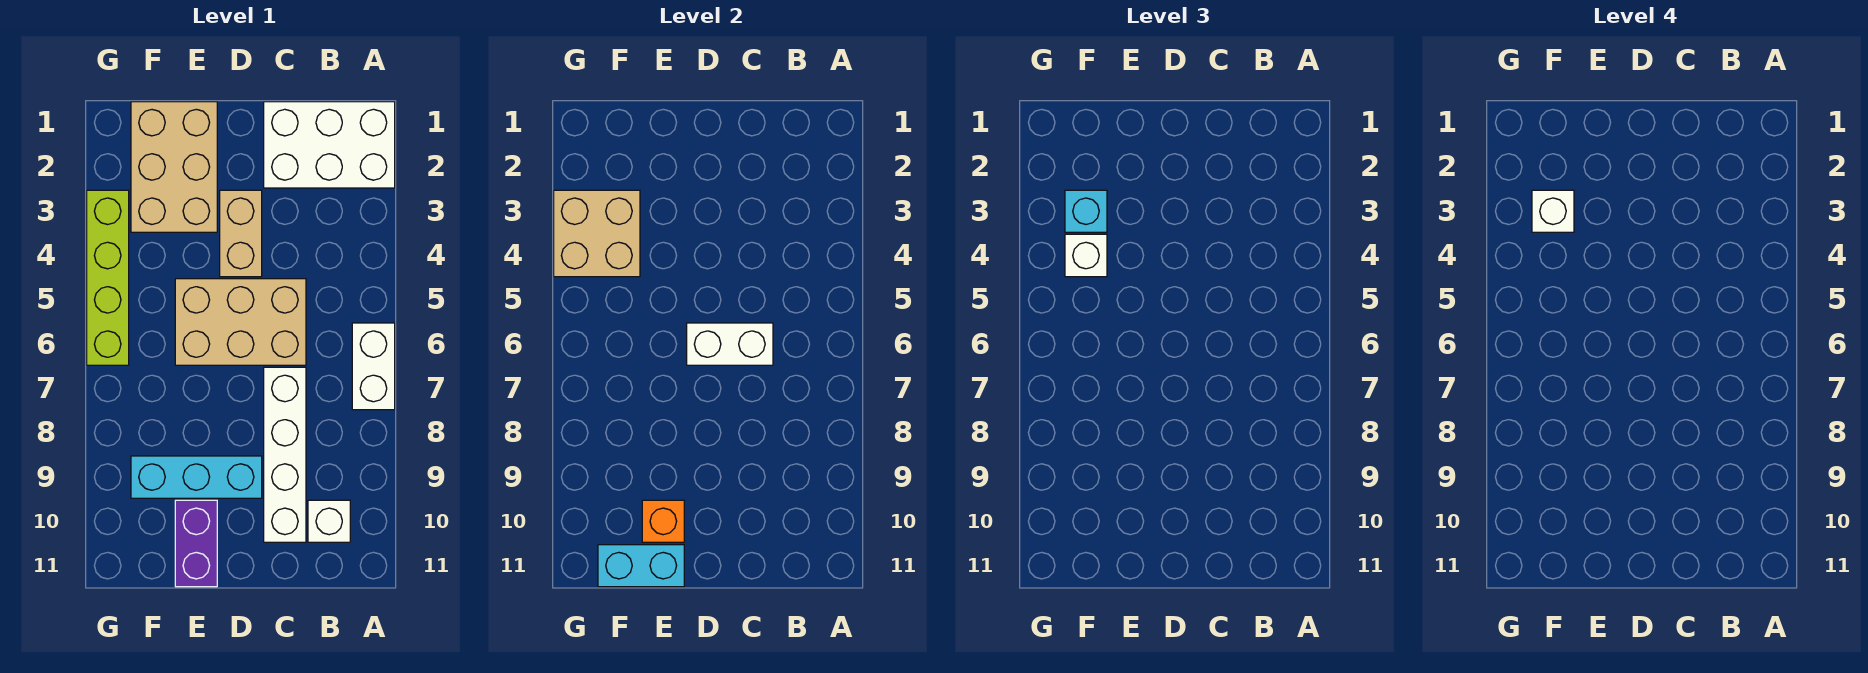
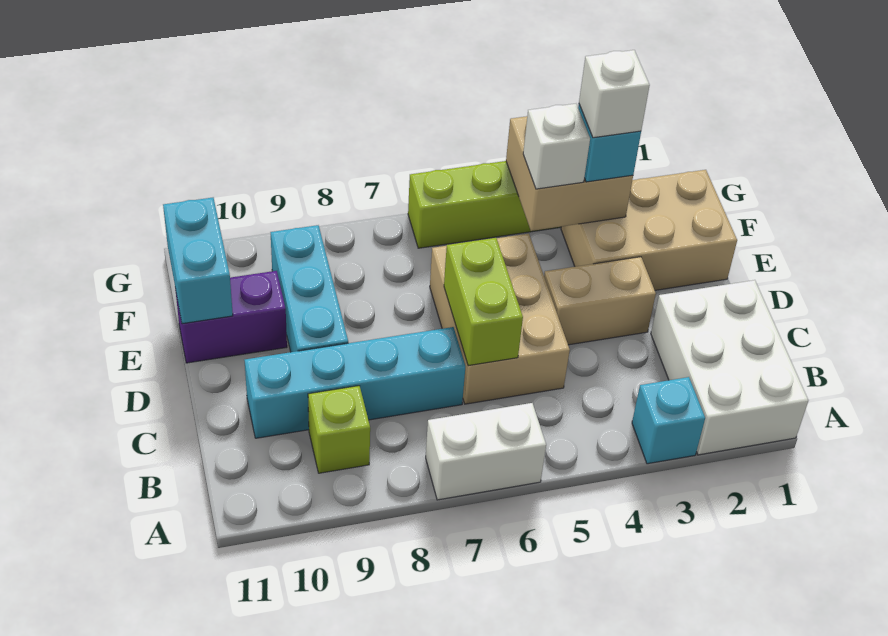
none -> cyan brick A3 level 1
none -> lime brick B9 level 1
white brick B10 level 1 -> none
white brick C6:D6 level 2 -> lime brick C6:D6 level 2
white brick C7:C10 level 1 -> cyan brick C7:C10 level 1
orange brick E10 level 2 -> none

